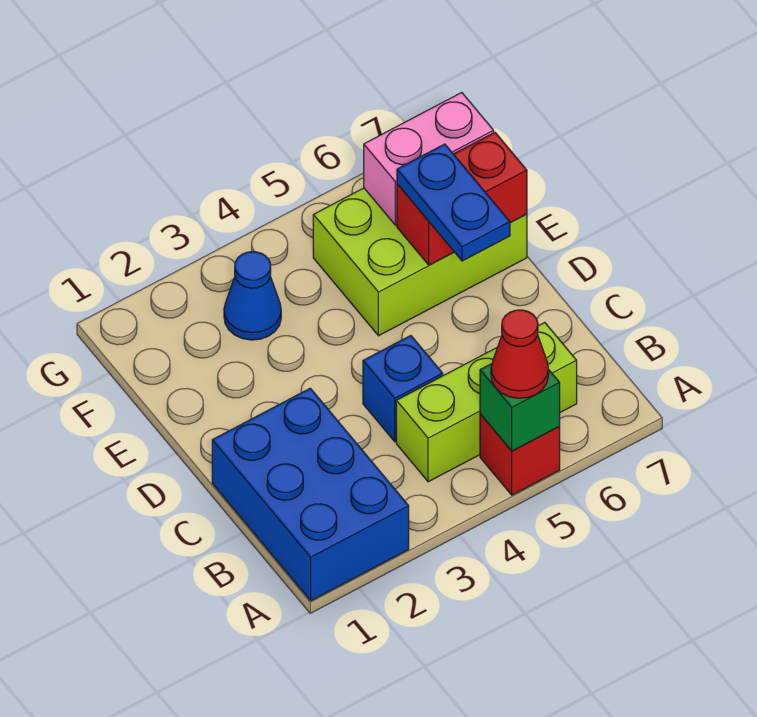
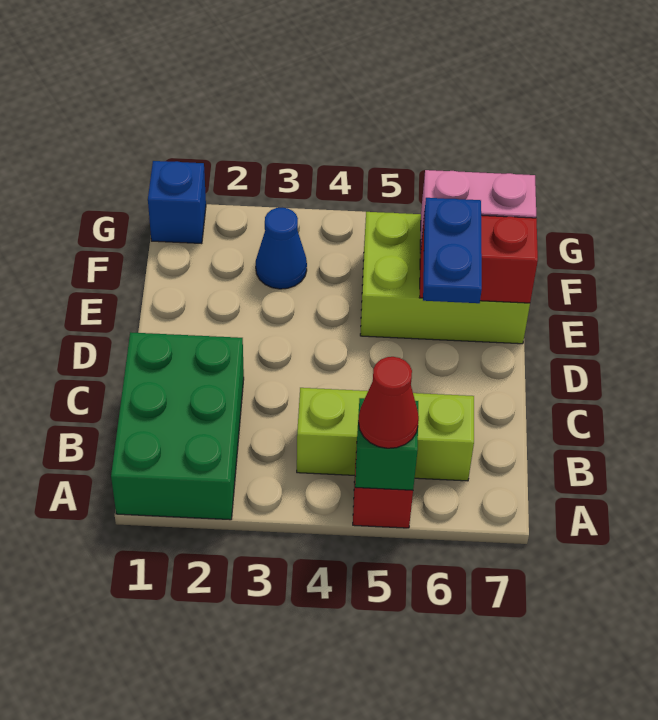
blue brick A1:C2 level 1 -> green brick A1:C2 level 1
blue brick C4 level 1 -> blue brick G1 level 1

